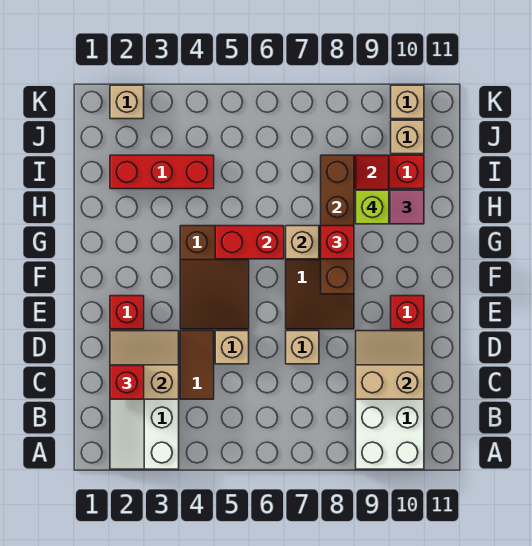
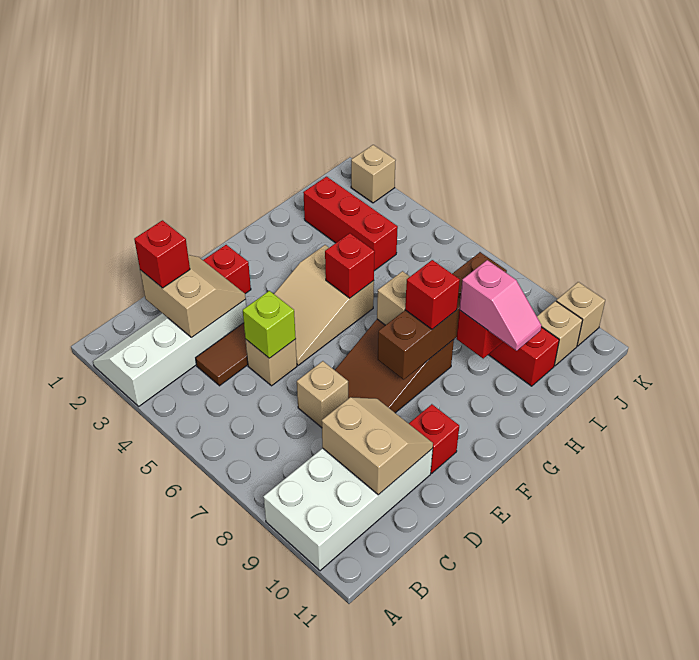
brown slope E4:G5 level 1 top G -> tan slope E4:G5 level 1 top G
red brick G5:G6 level 2 -> red brick G5 level 2
lime brick H9 level 4 -> lime brick D5 level 2

